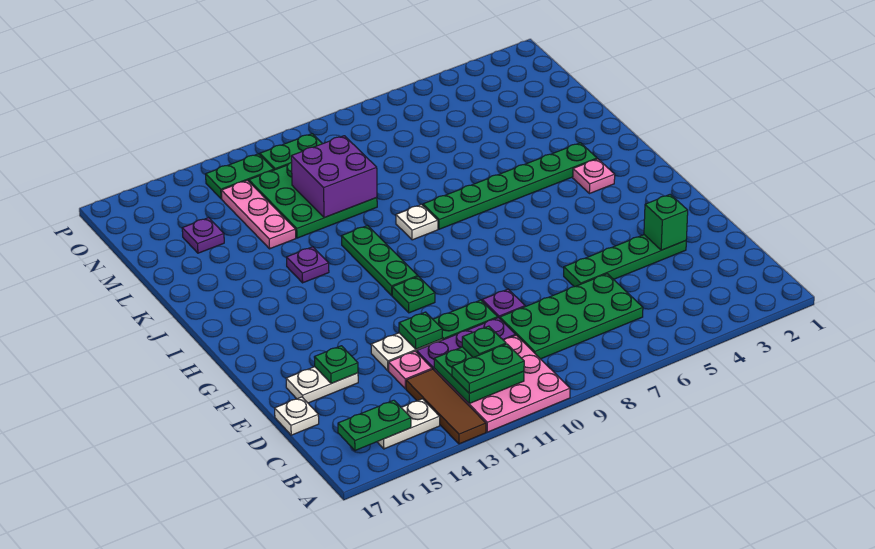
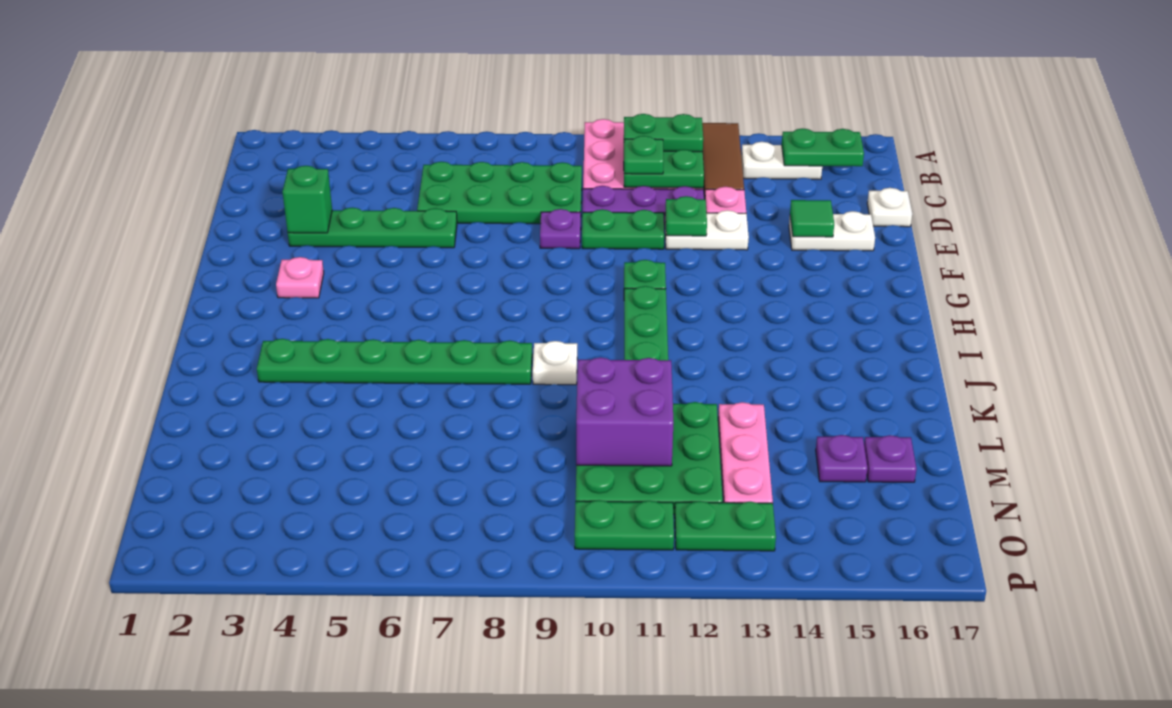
green plate E15 level 2 -> green tile E15 level 2
pink plate I3 level 1 -> pink plate G3 level 1
purple plate J13 level 1 -> purple plate M16 level 1

